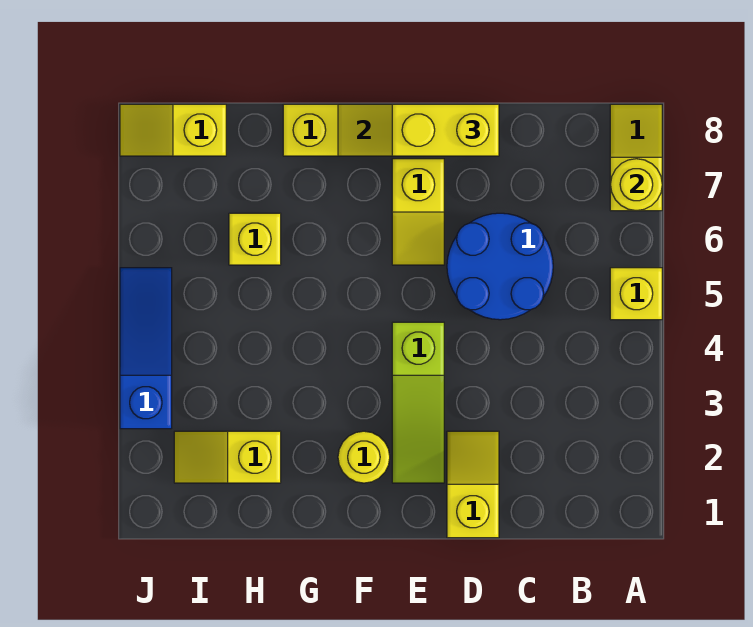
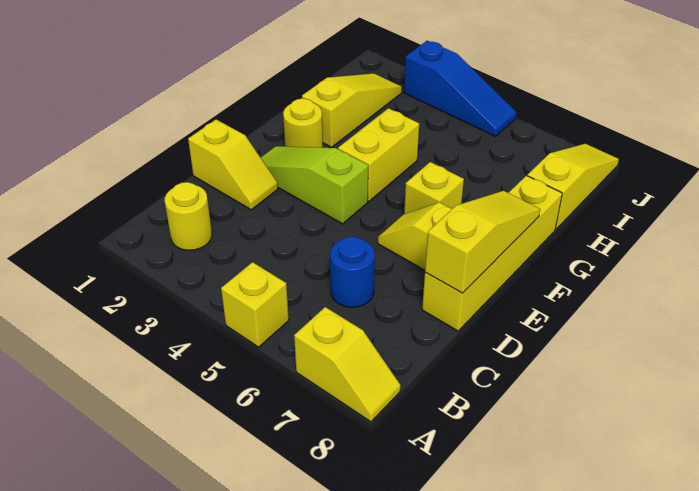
yellow round brick A7 level 2 -> yellow round brick B2 level 1
blue round brick C5:D6 level 1 -> blue round brick C6 level 1
yellow brick D8:E8 level 3 -> yellow brick F4:G4 level 1
yellow slope H2:I2 level 1 top H -> yellow slope G2:I2 level 1 top G
yellow brick H6 level 1 -> yellow brick F6 level 1
yellow slope I8:J8 level 1 top I -> yellow slope H8:J8 level 1 top H

